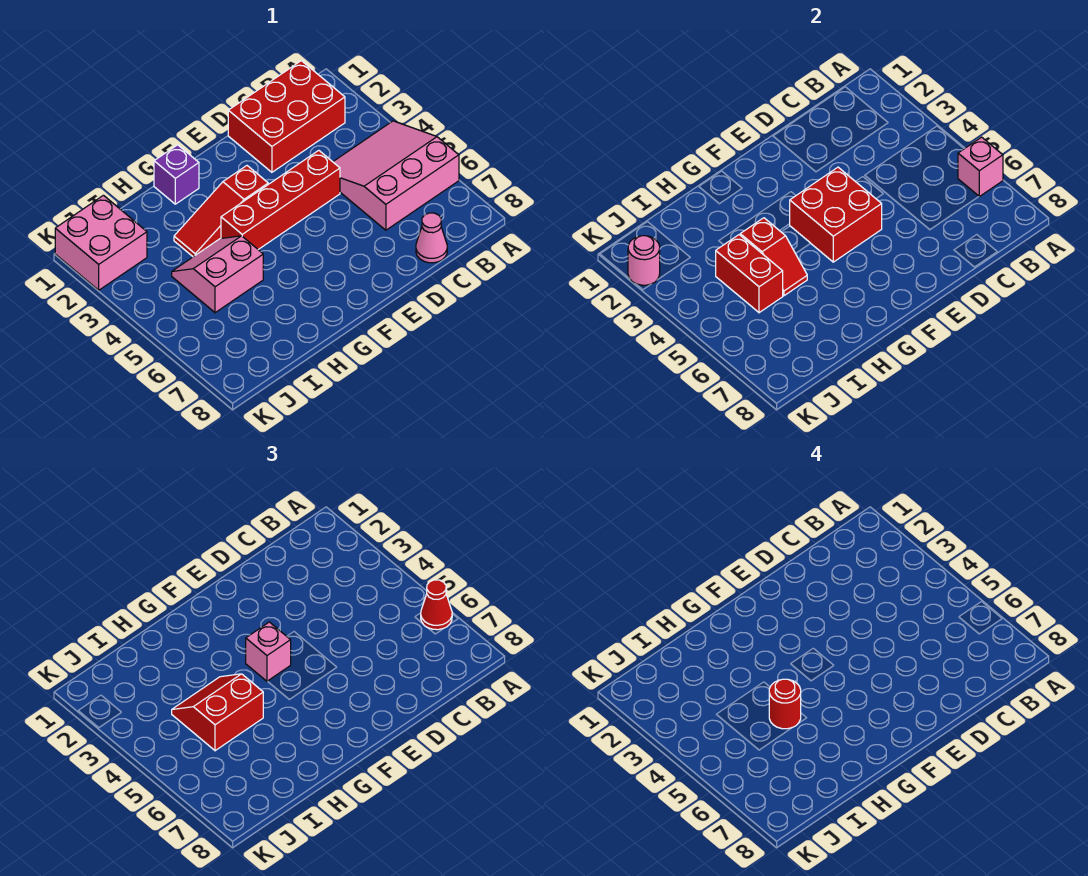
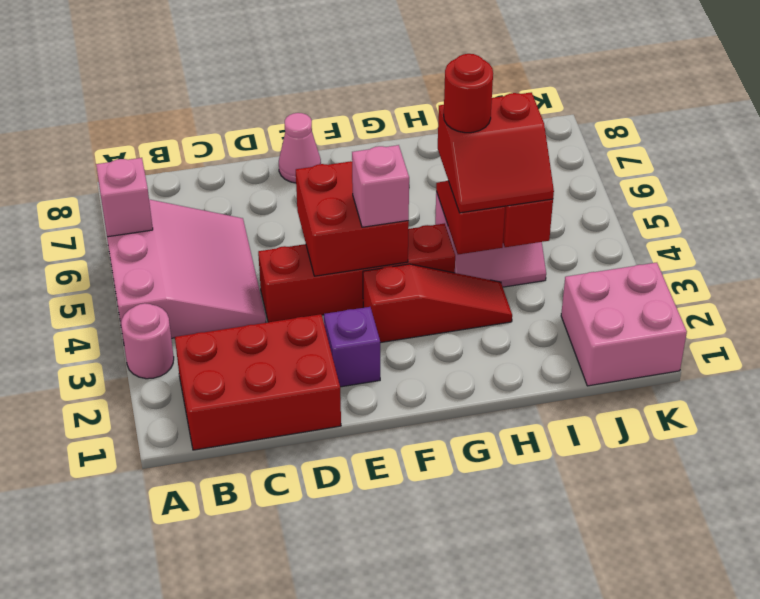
pink slope A4:C6 level 1 top 6 -> pink slope A4:C6 level 1 top A
red cone A6 level 3 -> none
pink cone C8 level 1 -> pink cone E8 level 1
purple brick G1 level 1 -> purple brick E2 level 1
pink round brick K2 level 2 -> pink round brick A3 level 1

